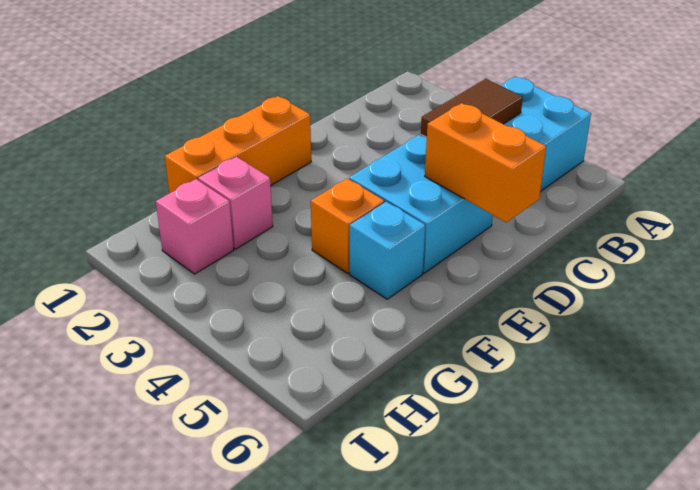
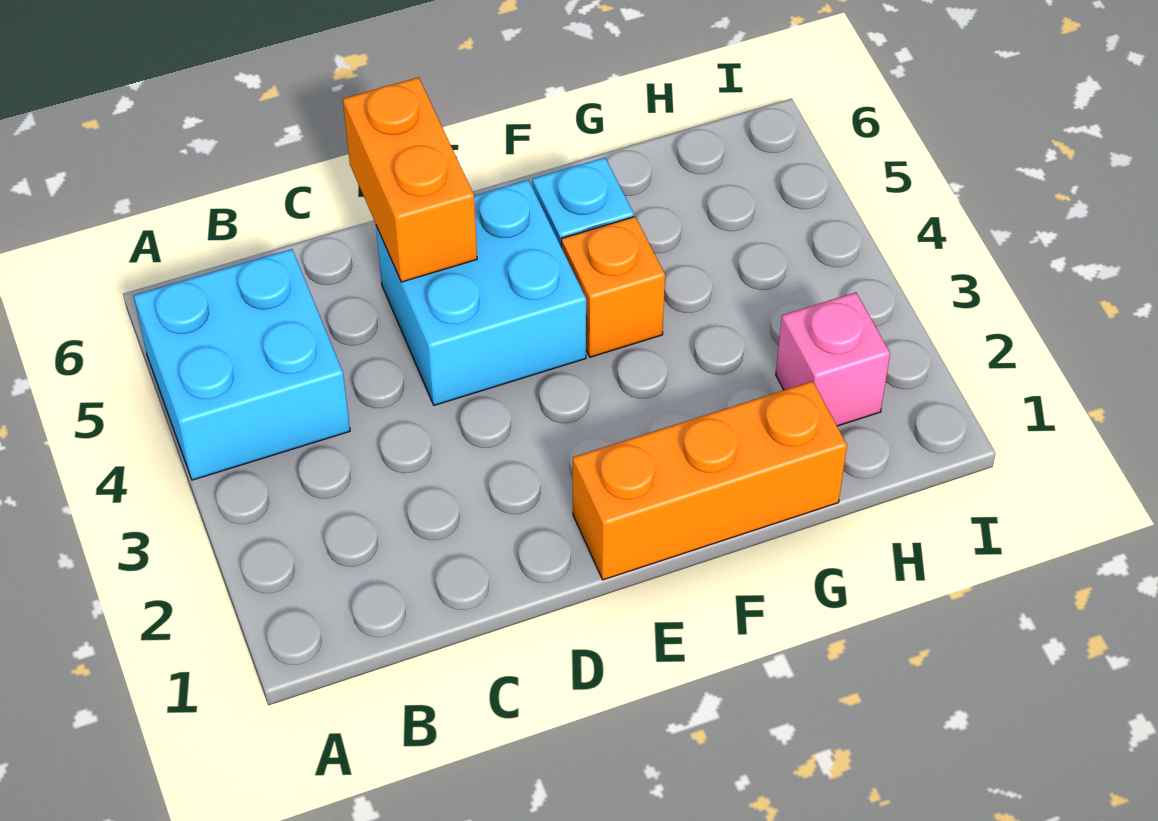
brown tile B4:C4 level 2 -> none
pink brick G2 level 1 -> none

